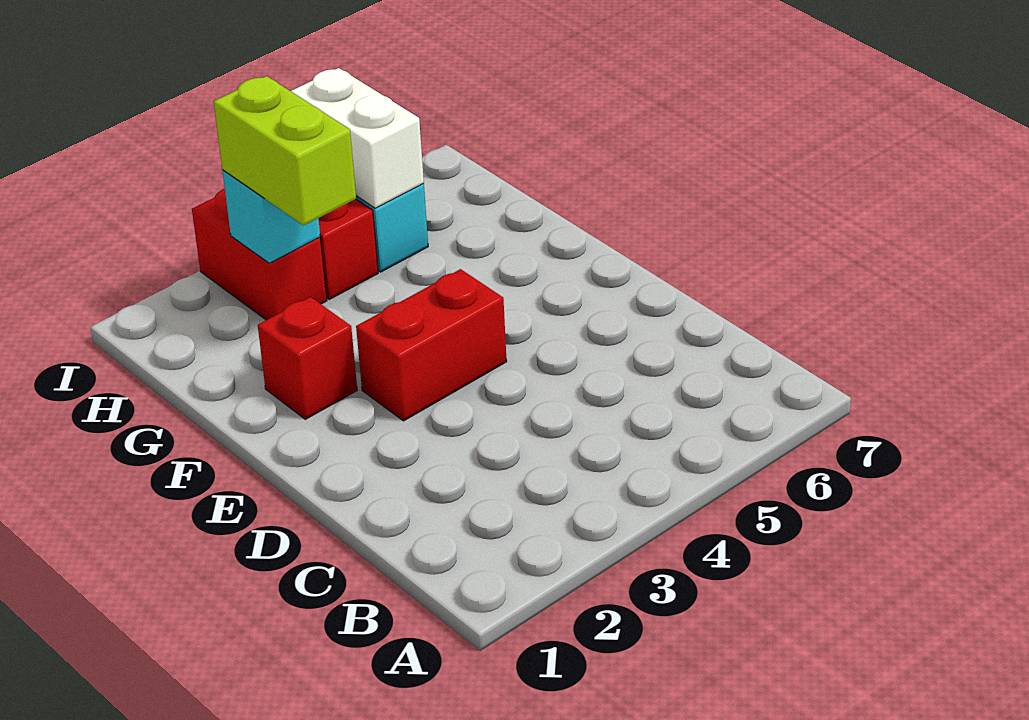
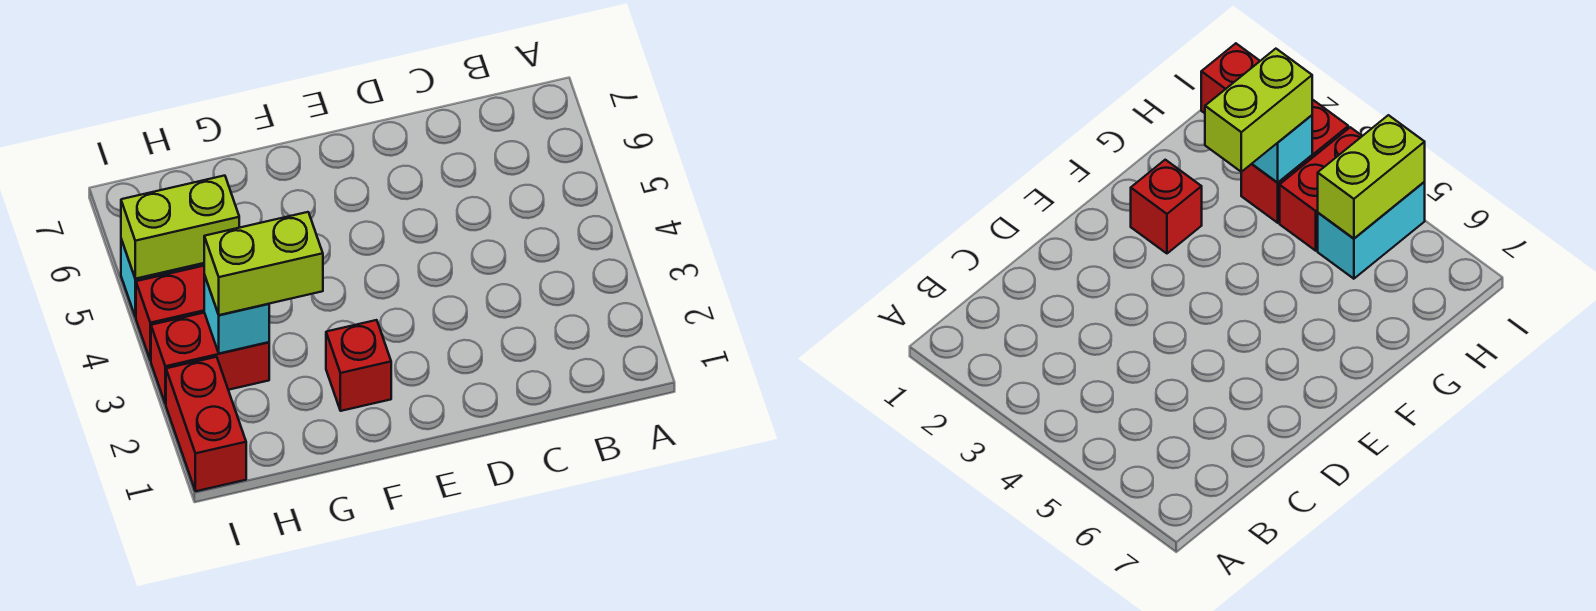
red brick E3:E4 level 1 -> red brick I1:I2 level 1
white brick H5:I5 level 2 -> lime brick H5:I5 level 2

